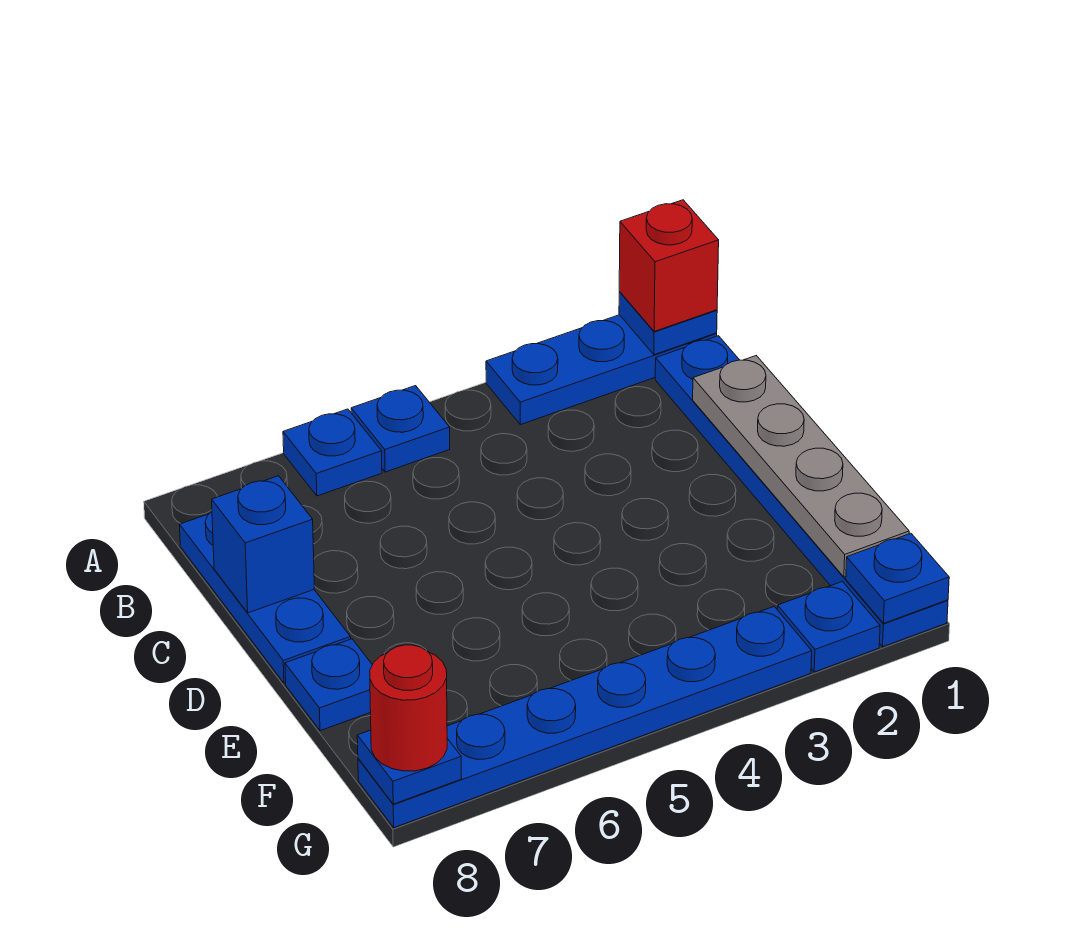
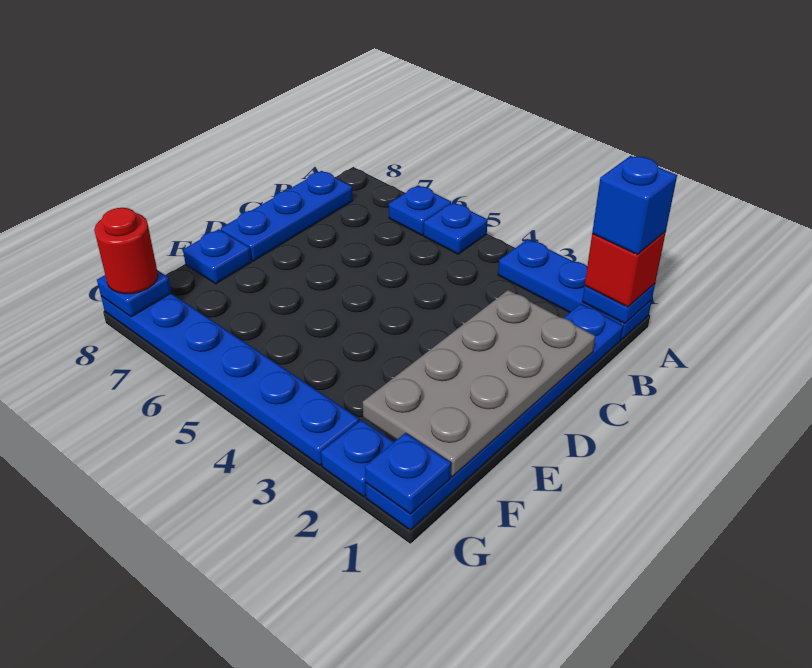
grey plate C1:F1 level 2 -> grey plate C1:F2 level 2
blue brick C8 level 2 -> blue brick A1 level 4

